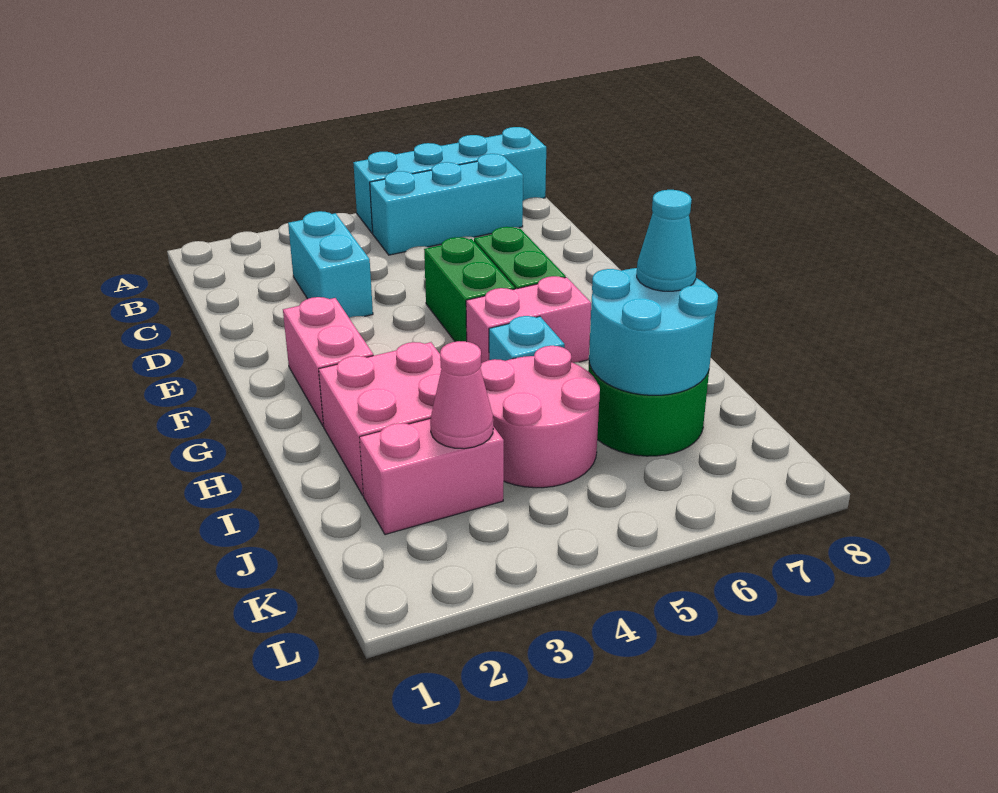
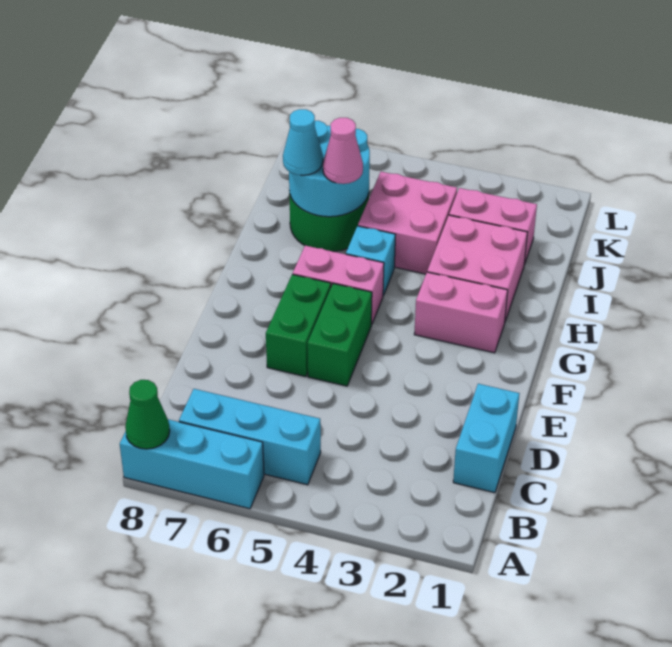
cyan brick A5:A8 level 1 -> cyan brick A6:A8 level 1
none -> green cone A8 level 2
cyan brick C3:D3 level 1 -> cyan brick C1:D1 level 1
pink brick F2:G2 level 1 -> pink brick G2:G3 level 1
pink round brick I4:J5 level 1 -> pink brick I4:J5 level 1
pink cone J3 level 2 -> pink cone I6 level 3

